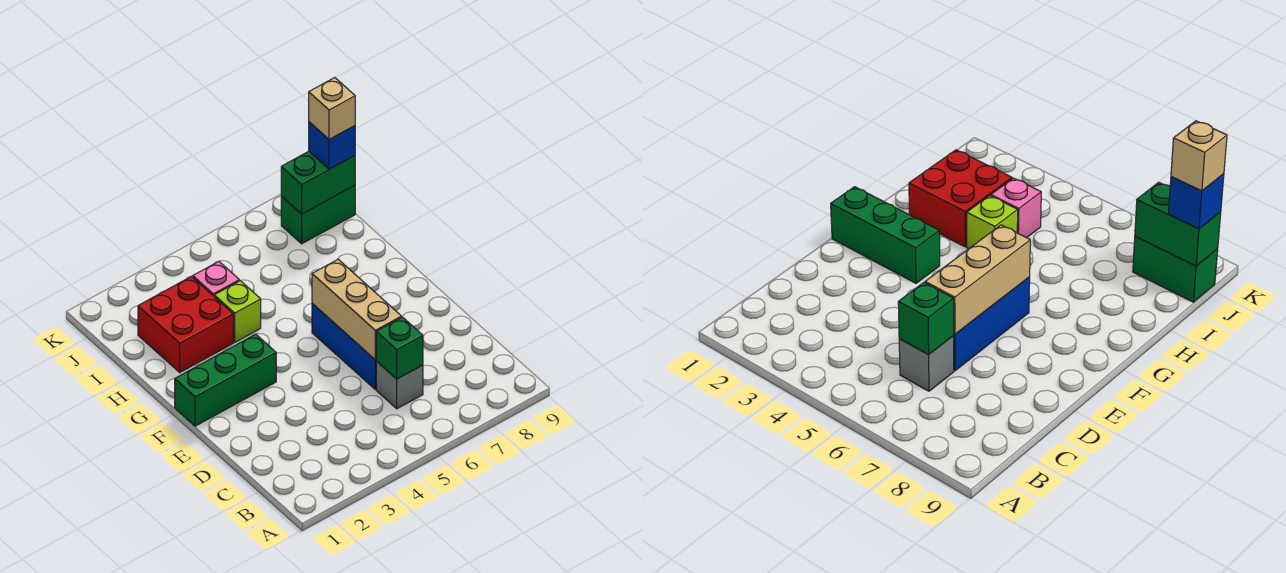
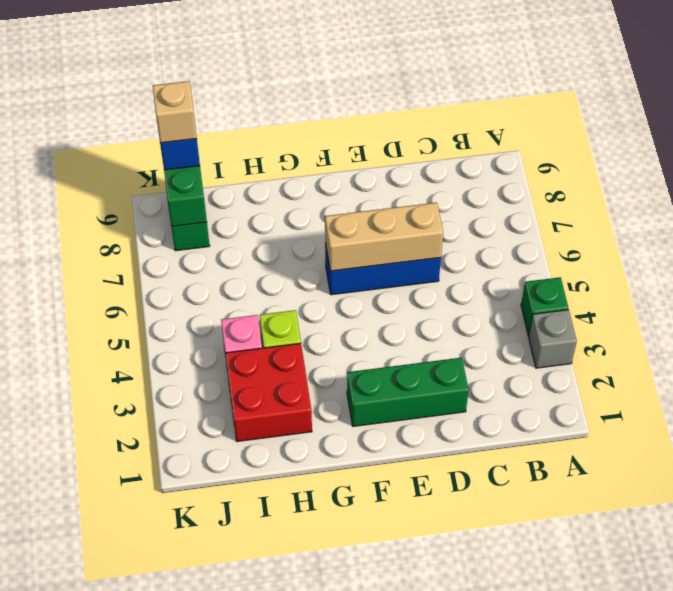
grey brick C6 level 1 -> grey brick A3 level 1
green brick C6 level 2 -> green brick A4 level 1
green brick F1:F3 level 1 -> green brick D2:F2 level 1

